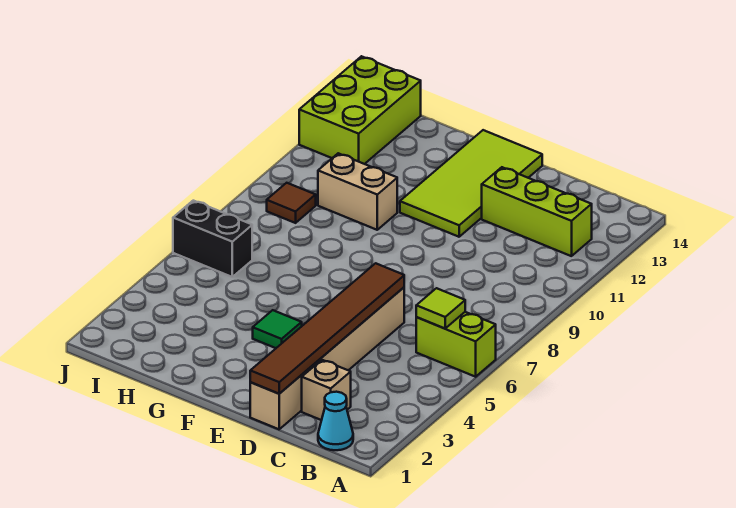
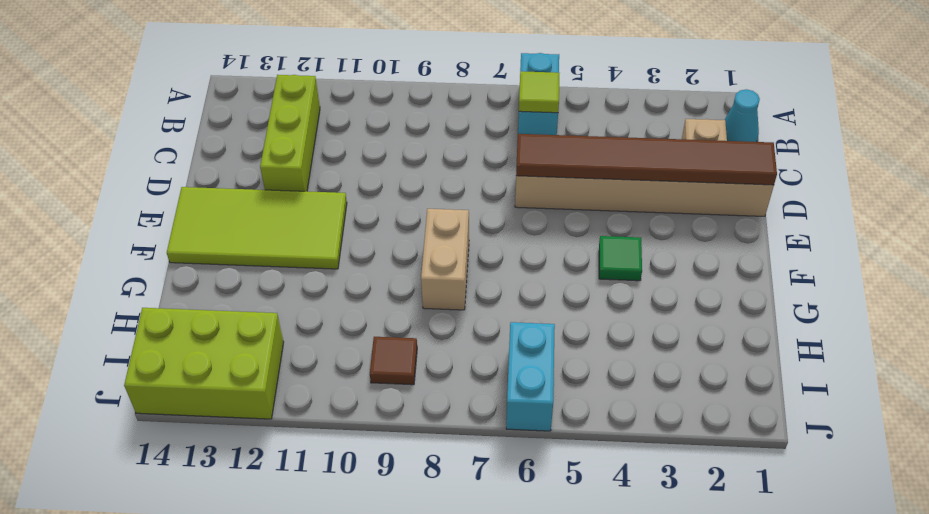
lime brick A6:B6 level 1 -> cyan brick A6:B6 level 1
tan brick G10:H10 level 1 -> tan brick F8:G8 level 1
black brick I6:J6 level 1 -> cyan brick I6:J6 level 1

